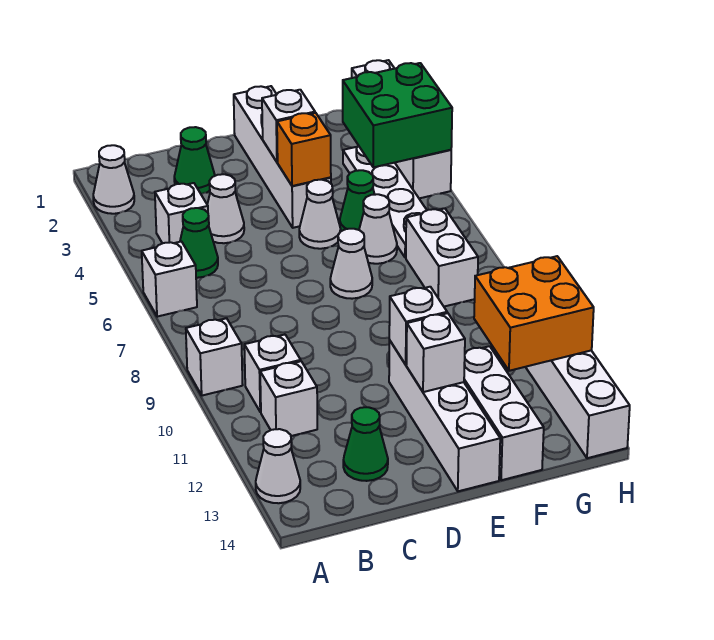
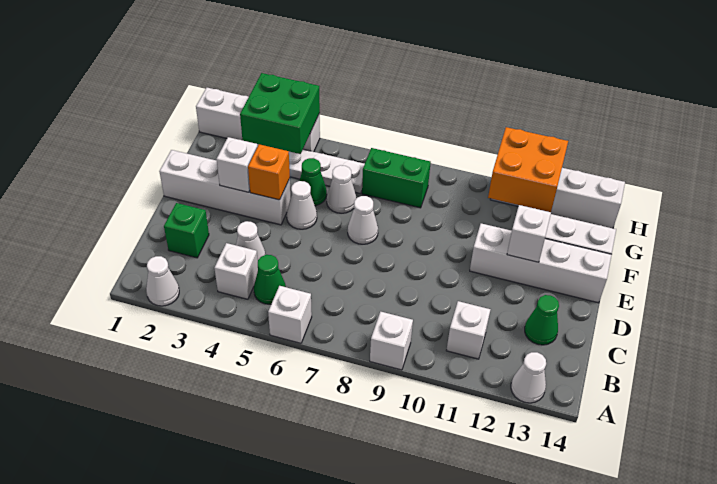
white brick B10 level 1 -> none
green cone C2 level 1 -> green brick C2 level 1
white brick E11 level 2 -> none
white brick G7:G8 level 1 -> green brick G7:G8 level 1

